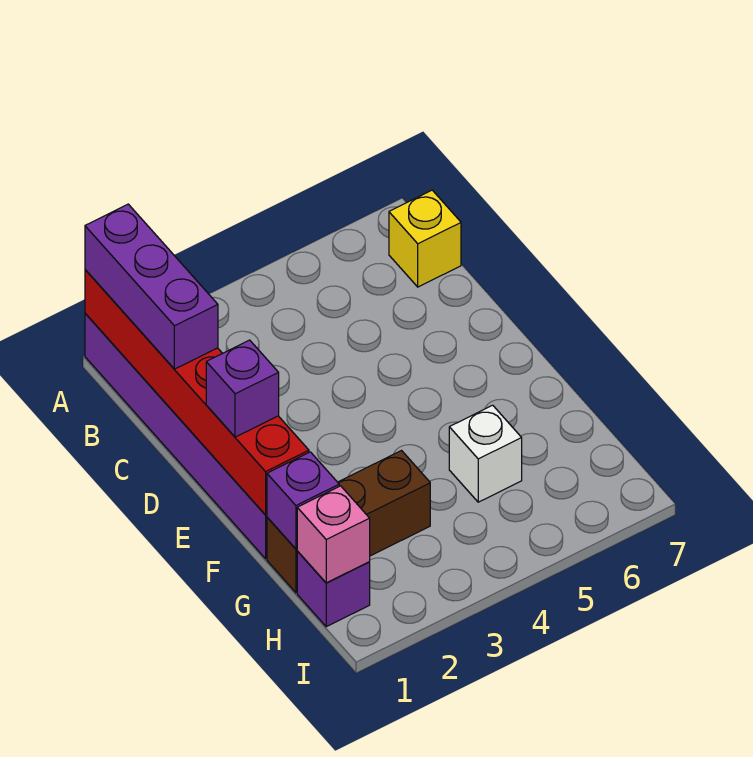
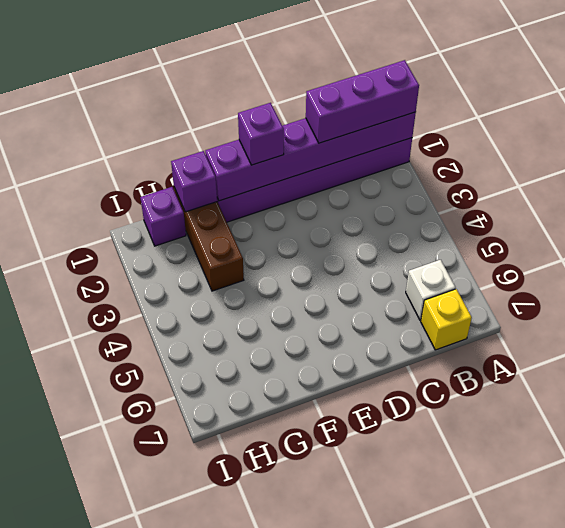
red brick A1:F1 level 2 -> purple brick A1:F1 level 2
white brick G5 level 1 -> white brick B6 level 1
pink brick H1 level 2 -> none

